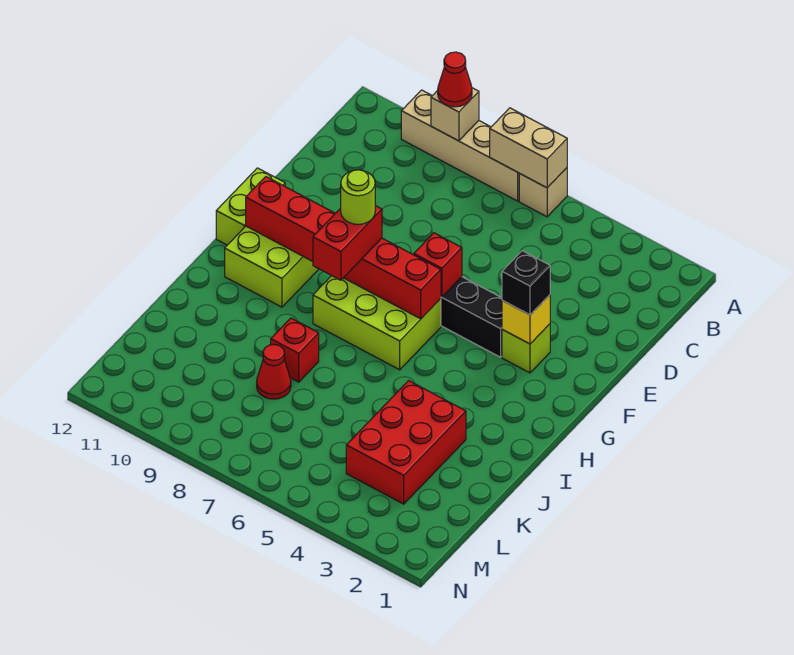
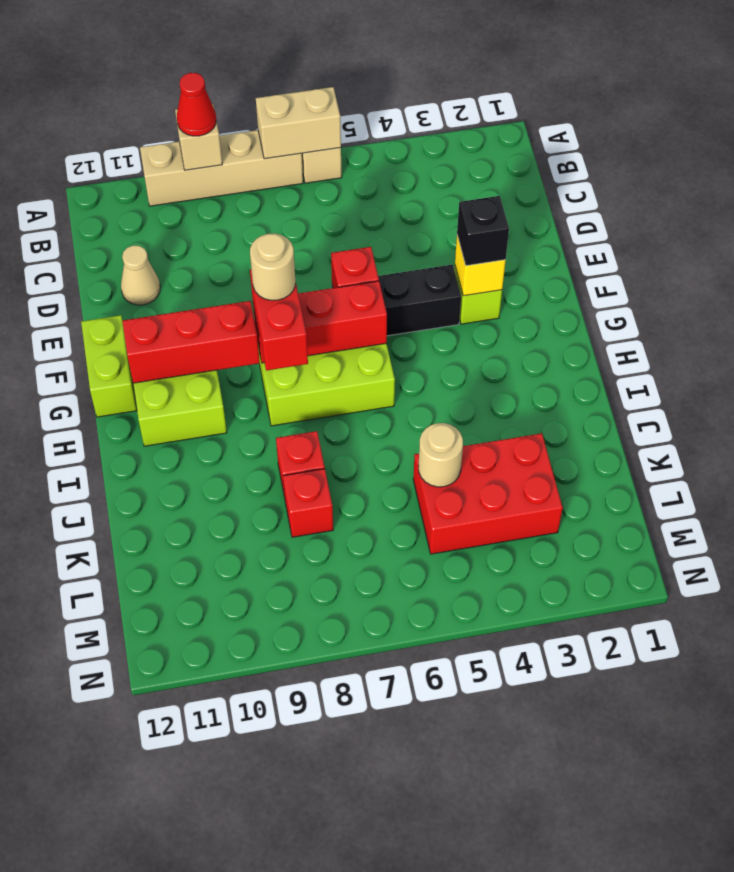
none -> tan cone D11 level 1
lime round brick G8 level 4 -> tan round brick G8 level 4
red brick J3:L4 level 1 -> red brick K3:L5 level 1
none -> tan round brick K5 level 2
red cone K8 level 1 -> red brick K8 level 1

